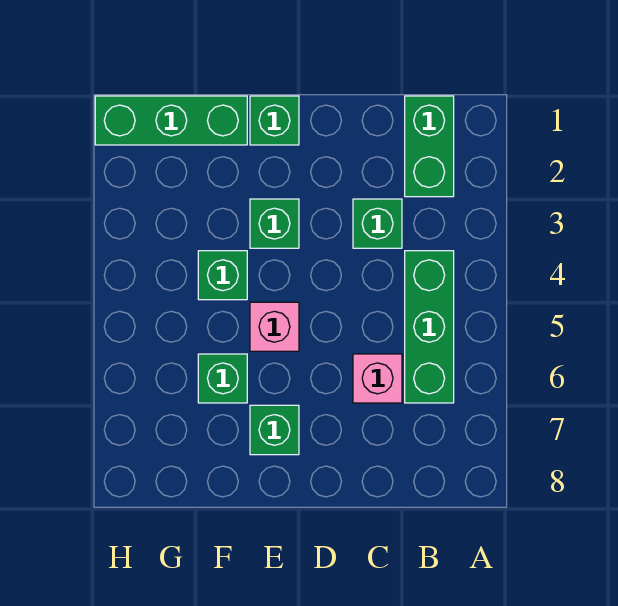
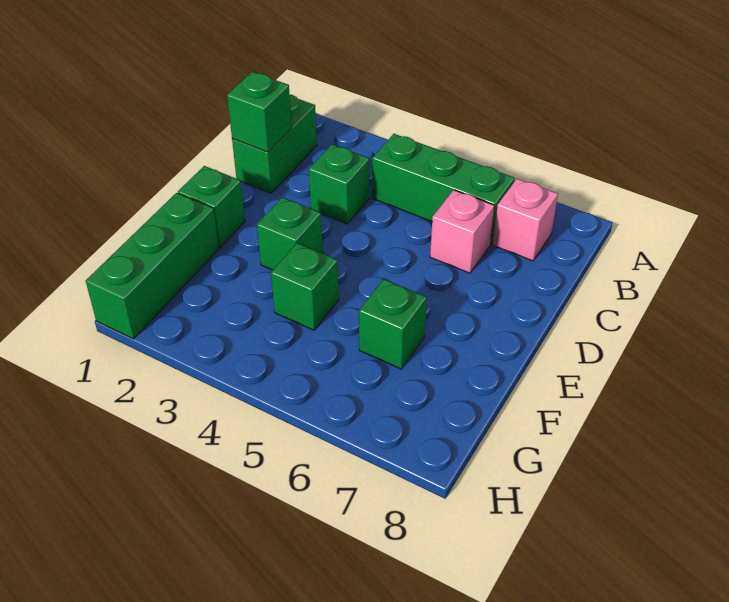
green brick B1:B2 level 1 -> green brick B1:C1 level 1
pink brick E5 level 1 -> pink brick B7 level 1
green brick E7 level 1 -> green brick C1 level 2

